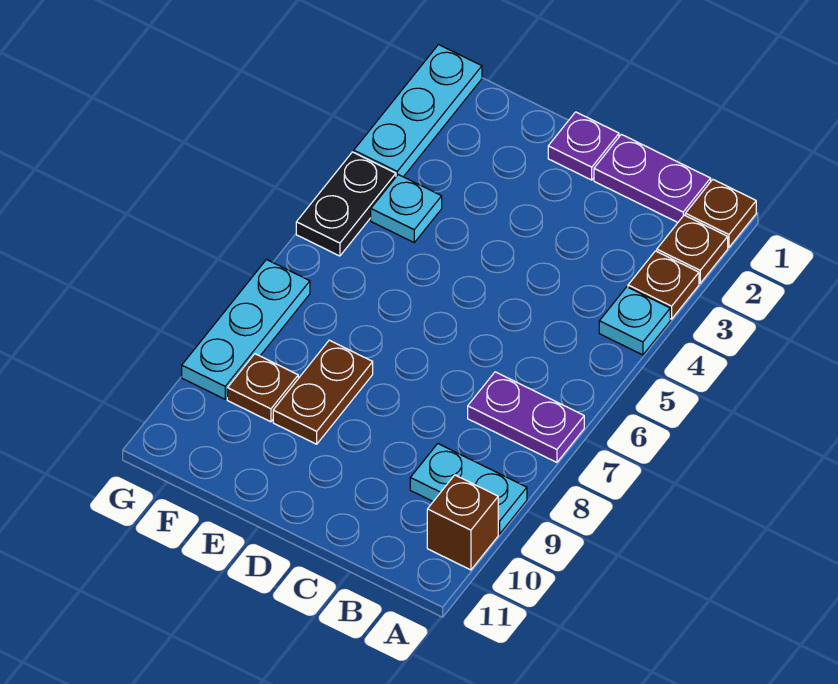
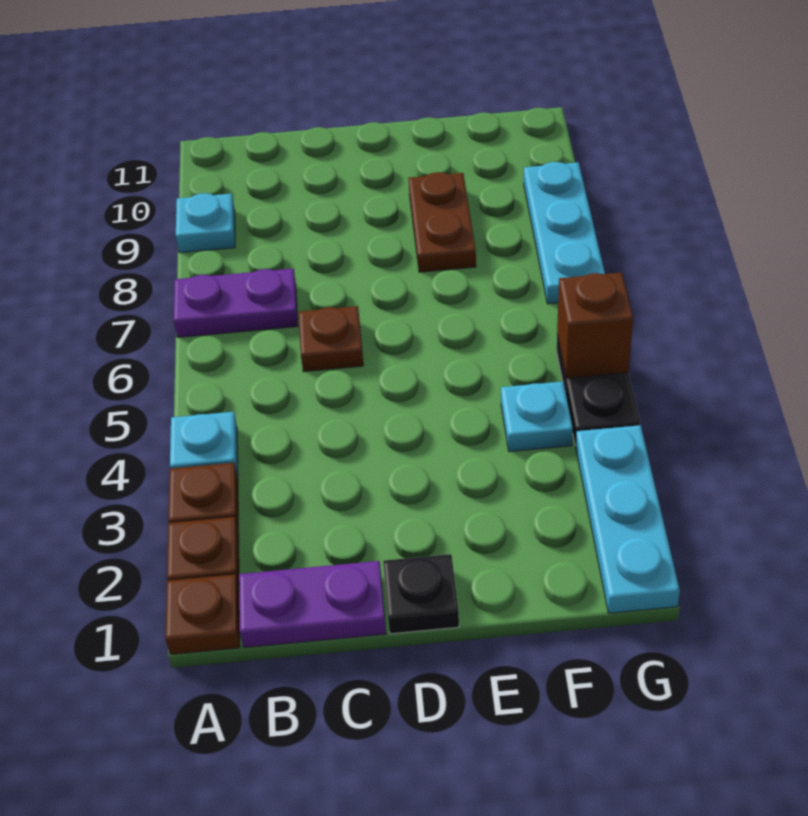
cyan plate A9:B9 level 1 -> cyan plate A9 level 1
brown brick A10 level 1 -> brown brick G5 level 2
purple plate D1 level 1 -> black plate D1 level 1
brown plate F9 level 1 -> brown plate C6 level 1

